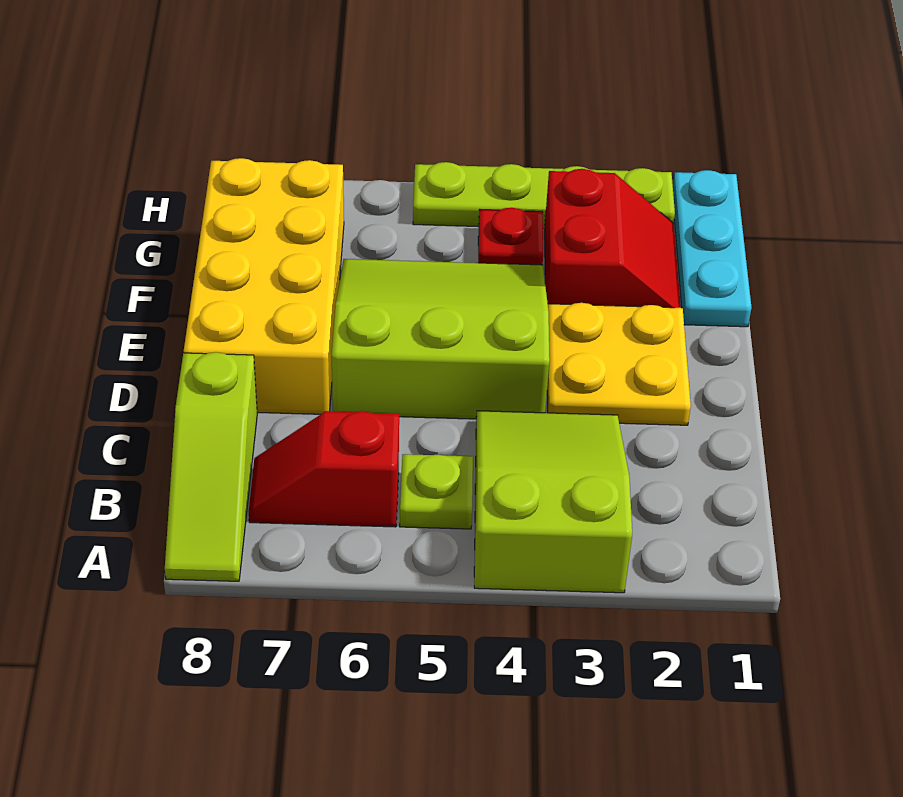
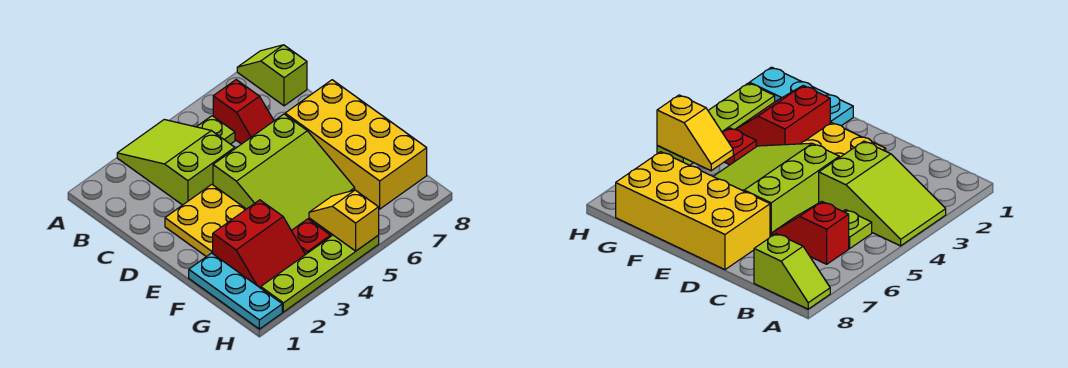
lime slope A3:C4 level 1 top A -> lime slope A3:C4 level 1 top C
lime slope A8:C8 level 1 top C -> lime slope A8:B8 level 1 top B
red slope B6:B7 level 1 top 6 -> red slope B6:C6 level 1 top B
red slope F2:G3 level 1 top 3 -> red slope F2:G3 level 1 top F
none -> yellow slope G5:H5 level 2 top H

